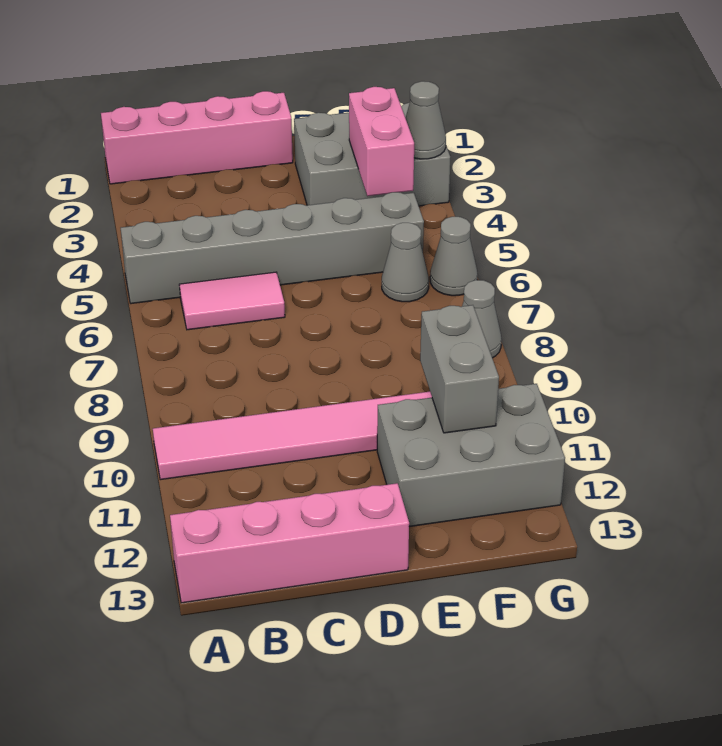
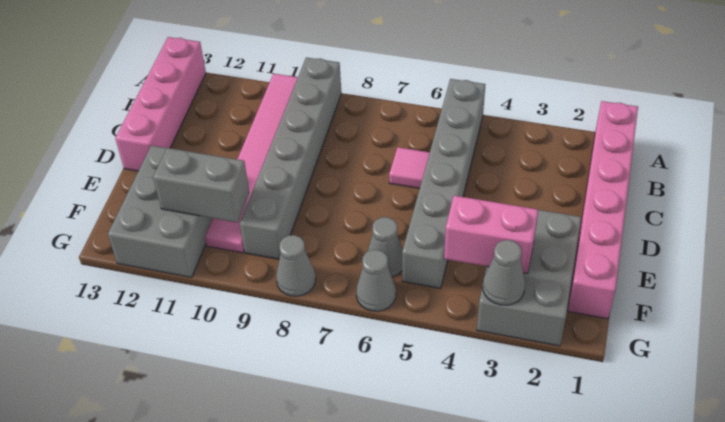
pink brick A1:D1 level 1 -> pink brick A1:F1 level 1
none -> grey brick A9:F9 level 1
pink tile B6:C6 level 1 -> pink tile C6 level 1

